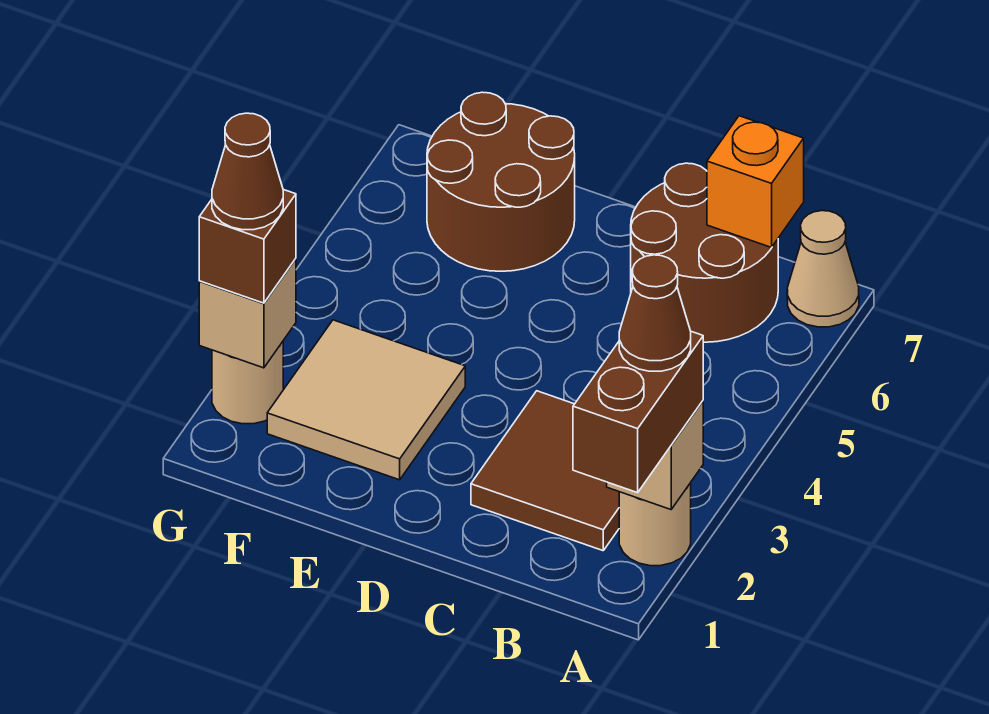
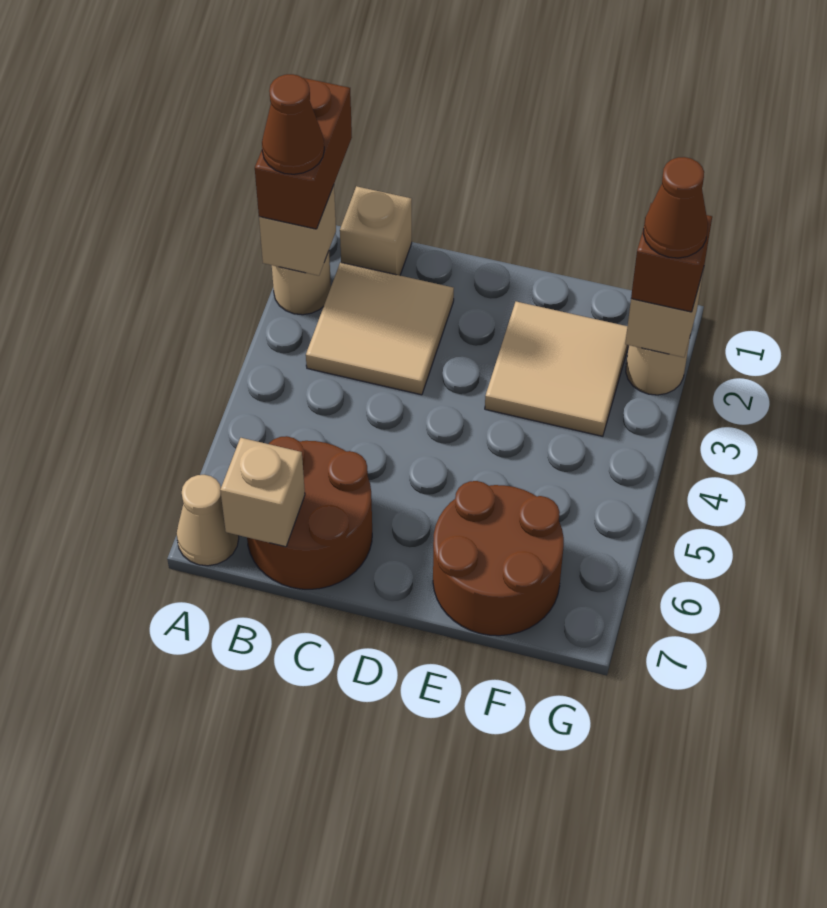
none -> tan brick B1 level 1
brown tile B2:C3 level 1 -> tan tile B2:C3 level 1
orange brick B7 level 2 -> tan brick B7 level 2

